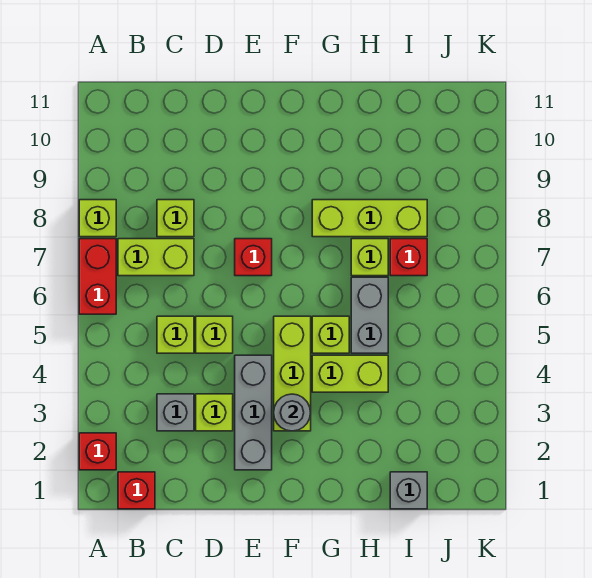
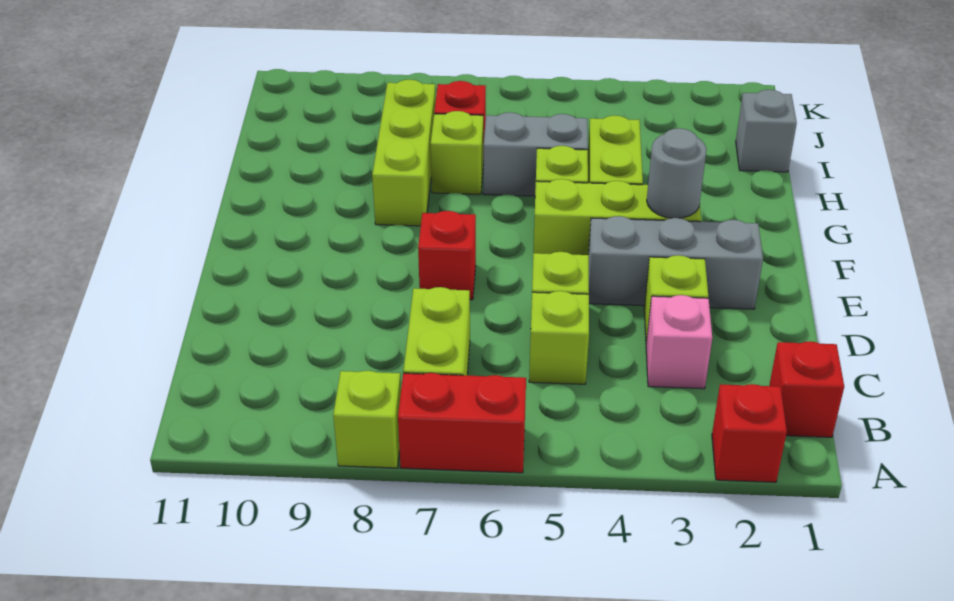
grey brick C3 level 1 -> pink brick C3 level 1
lime brick C8 level 1 -> none

